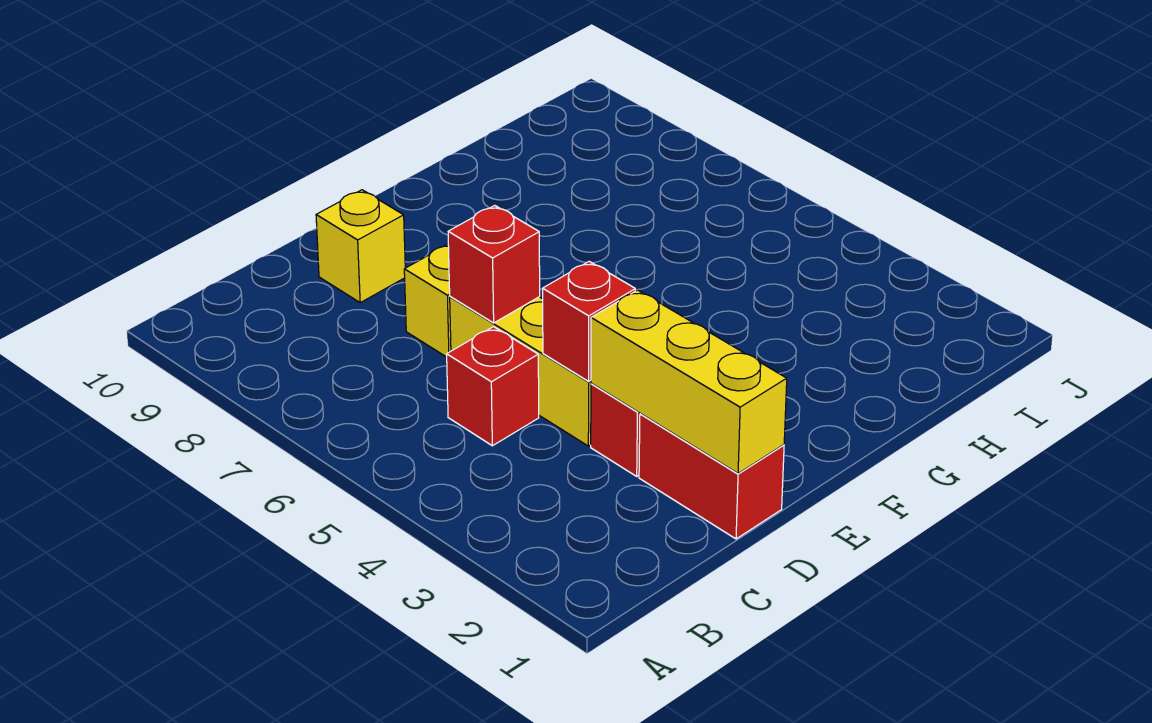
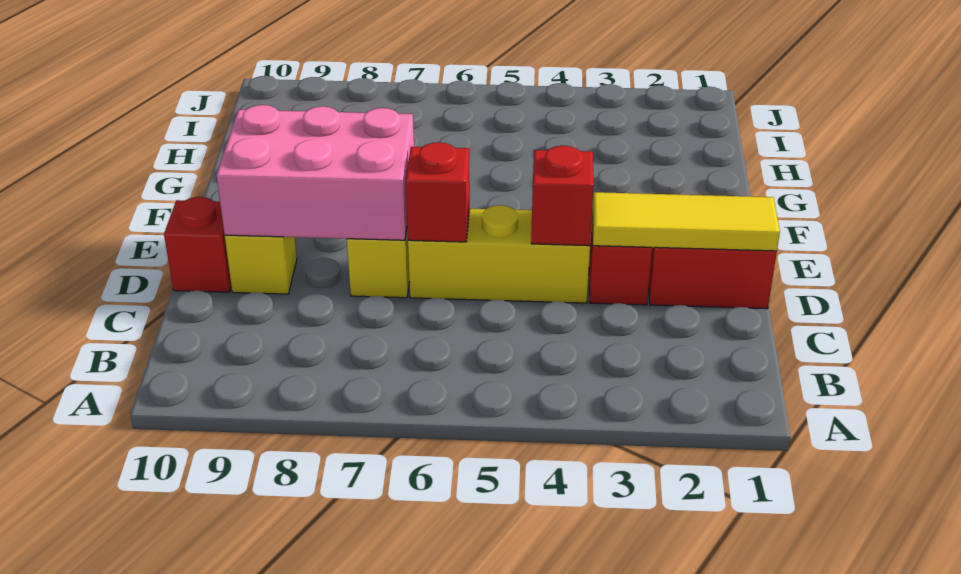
red brick C5 level 1 -> red brick D10 level 1
yellow brick D1:D3 level 2 -> yellow tile D1:D3 level 2
none -> pink brick D7:E9 level 2

